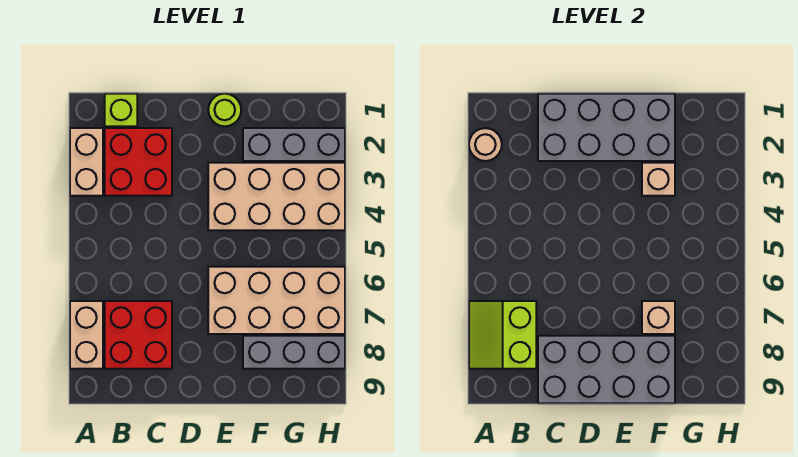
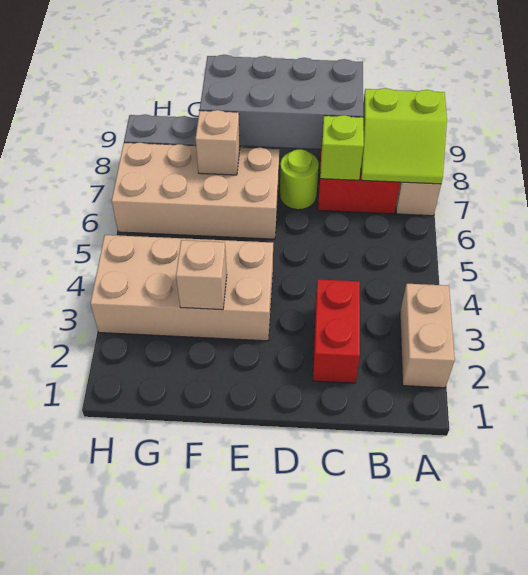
tan round brick A2 level 2 -> none
lime slope A7:B8 level 2 top B -> lime slope A7:B8 level 2 top 8
lime brick B1 level 1 -> lime brick C7 level 2
red brick B2:C3 level 1 -> red brick C2:C3 level 1
grey brick C1:F2 level 2 -> none
lime round brick E1 level 1 -> lime round brick D7 level 1
grey brick F2:H2 level 1 -> none

